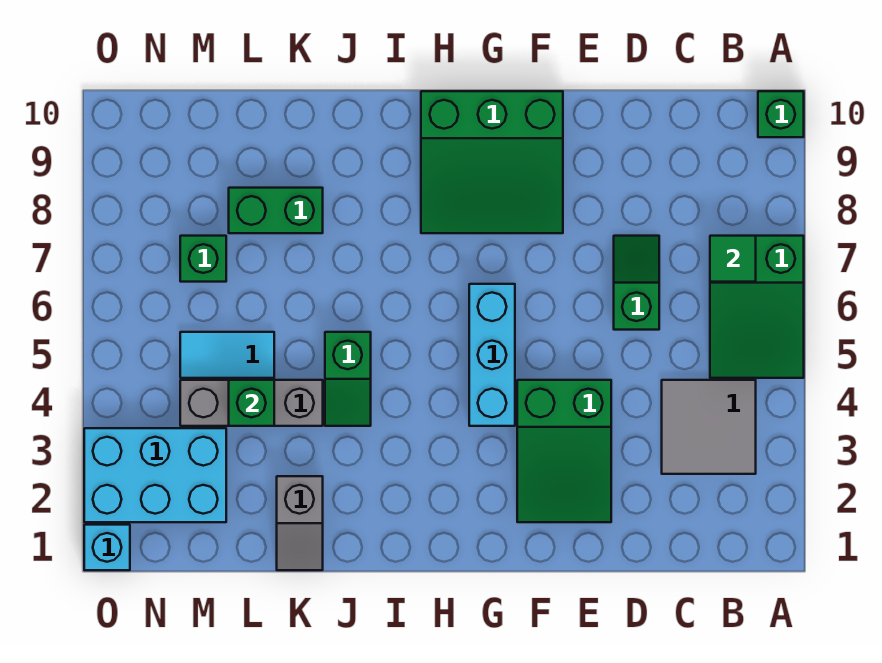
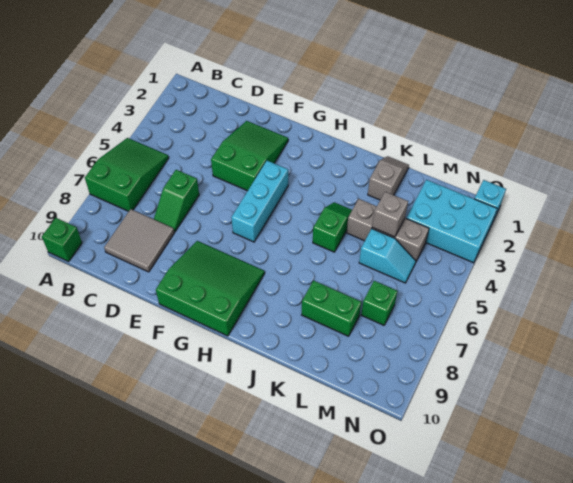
grey tile B3:C4 level 1 -> grey tile C8:D9 level 1
green tile B7 level 2 -> none
green brick L4 level 2 -> grey brick L4 level 2
cyan tile L5:M5 level 1 -> cyan slope L5:M5 level 1 top L

